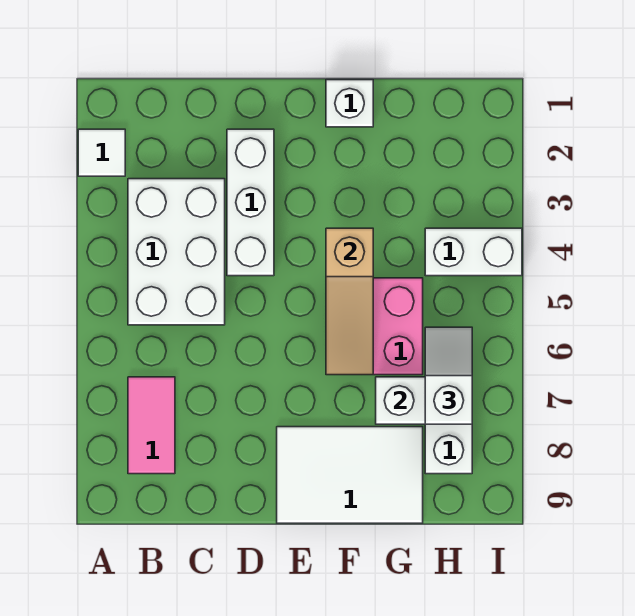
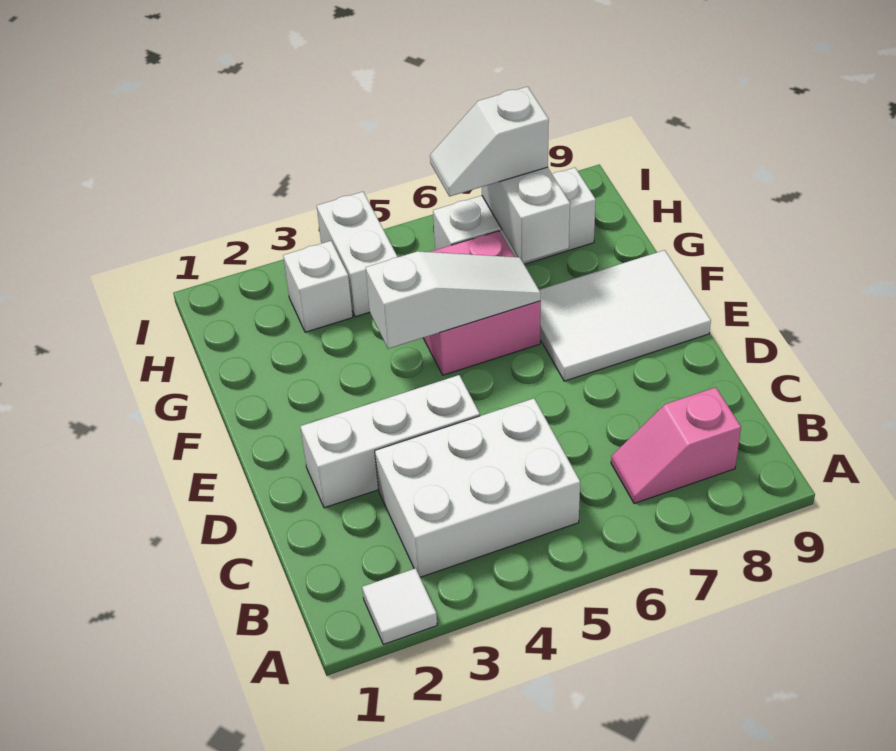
pink tile B7:B8 level 1 -> pink slope B7:B8 level 1 top 8
white tile E8:G9 level 1 -> white tile E7:F9 level 1
white brick F1 level 1 -> white brick H3 level 1
tan slope F4:F6 level 2 top 4 -> white slope F4:F6 level 2 top 4

